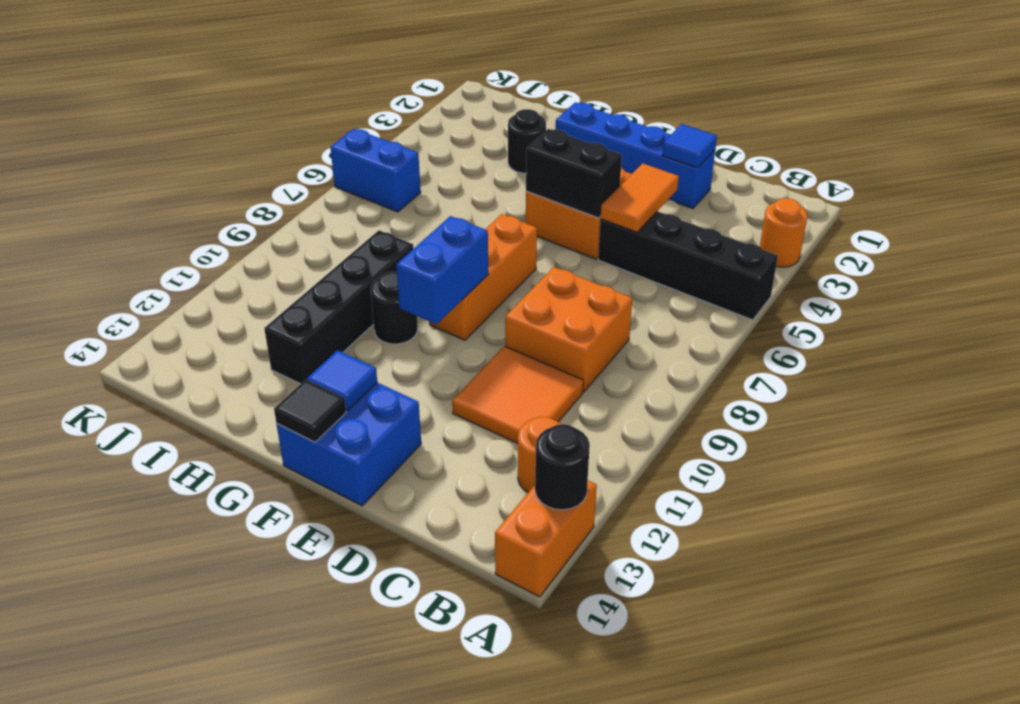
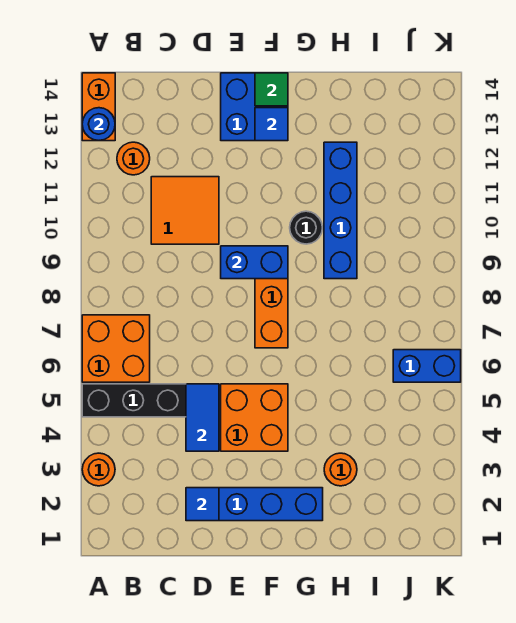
black round brick A13 level 2 -> blue round brick A13 level 2
orange brick C8:D9 level 1 -> orange brick A6:B7 level 1
orange tile D4:D5 level 2 -> blue tile D4:D5 level 2
black brick E5:F5 level 2 -> none
blue brick F9:F10 level 2 -> blue brick E9:F9 level 2
black tile F14 level 2 -> green tile F14 level 2
black round brick H3 level 1 -> orange round brick H3 level 1
black brick H9:H12 level 1 -> blue brick H9:H12 level 1

